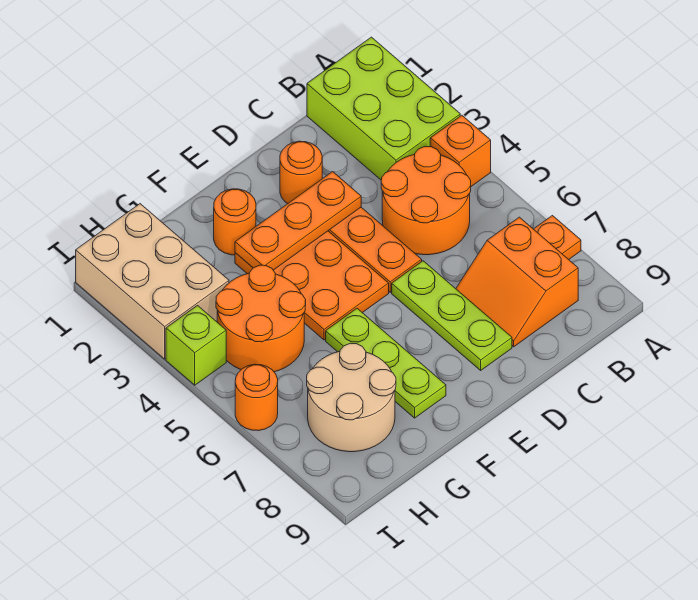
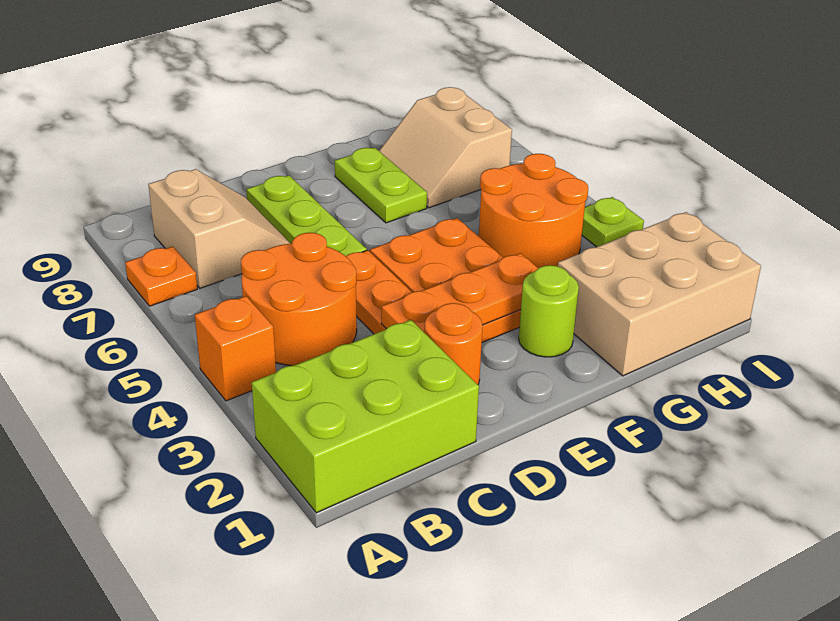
lime brick A1:B3 level 1 -> lime brick A1:C2 level 1
orange slope B7:C8 level 1 top B -> tan slope B7:C8 level 1 top B
orange round brick F2 level 1 -> lime round brick F2 level 1
lime plate F6:F8 level 1 -> lime plate F7:F8 level 1
tan round brick G7:H8 level 1 -> tan slope G7:H8 level 1 top H
tan brick H1:I3 level 1 -> tan brick G1:I2 level 1
lime brick I4 level 1 -> lime plate I4 level 1
orange round brick I6 level 1 -> none

